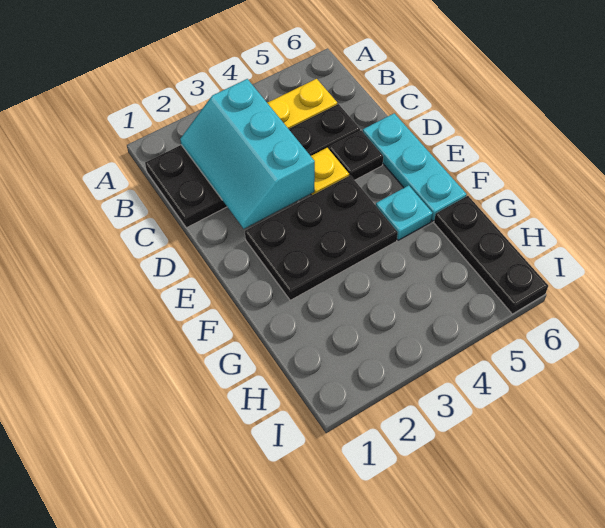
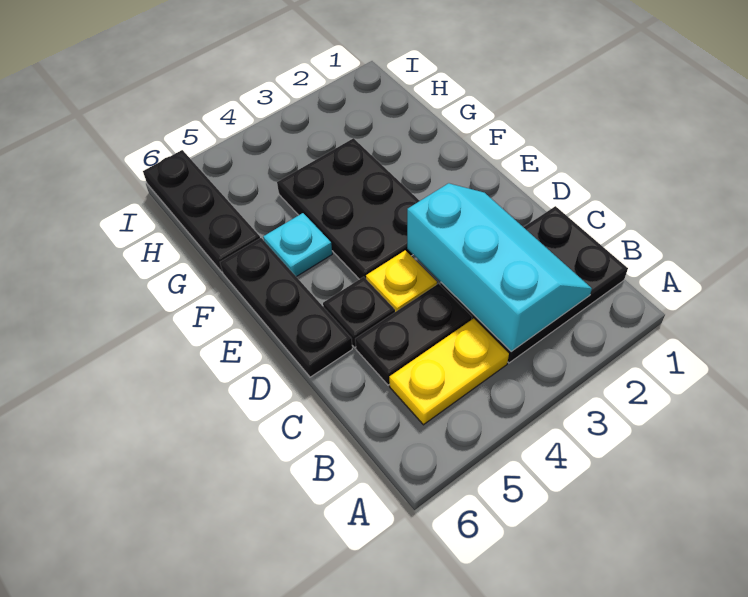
cyan plate D6:F6 level 1 -> black plate D6:F6 level 1
black plate E2:F4 level 1 -> black plate E3:G4 level 1

